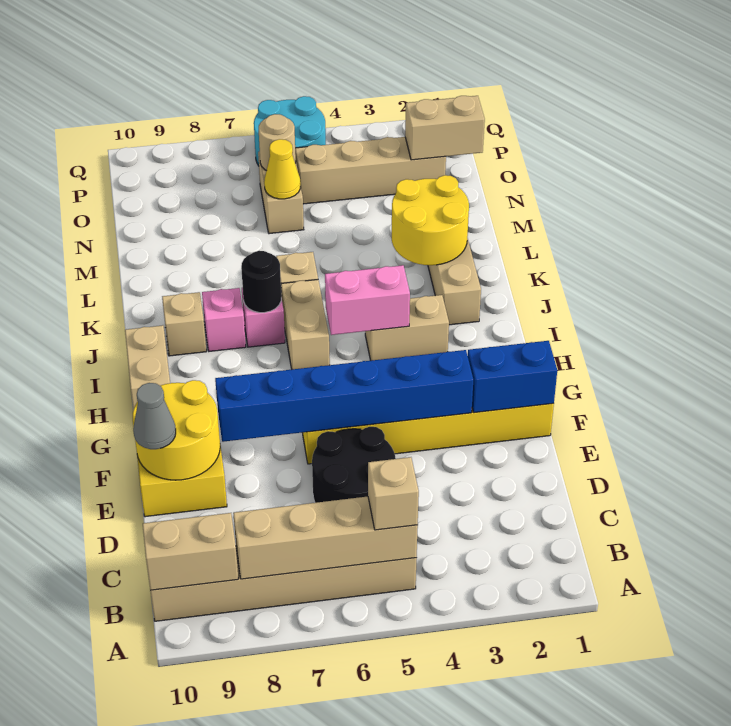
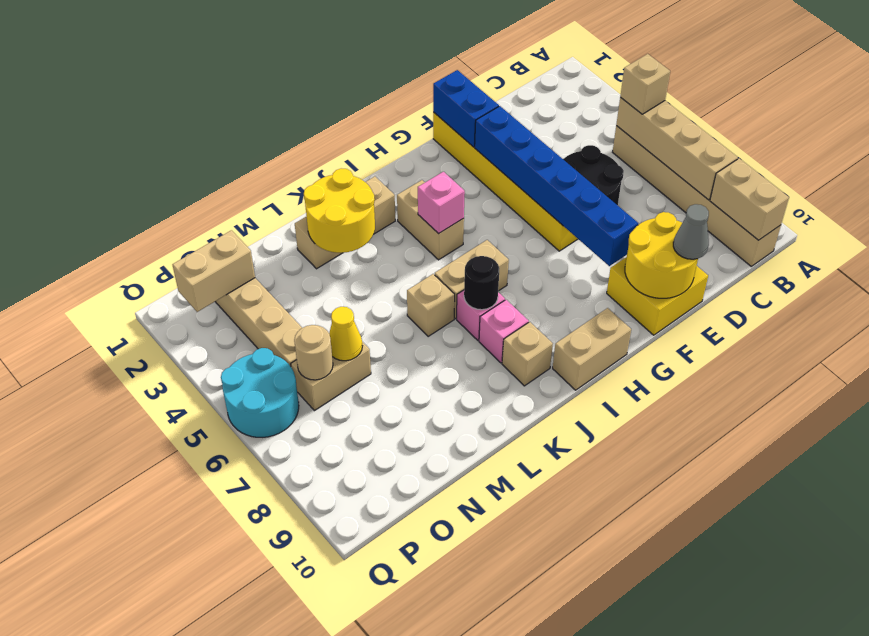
pink brick I4:I5 level 2 -> pink brick I4 level 2
tan brick O1:O2 level 2 -> tan brick O2:P2 level 2

